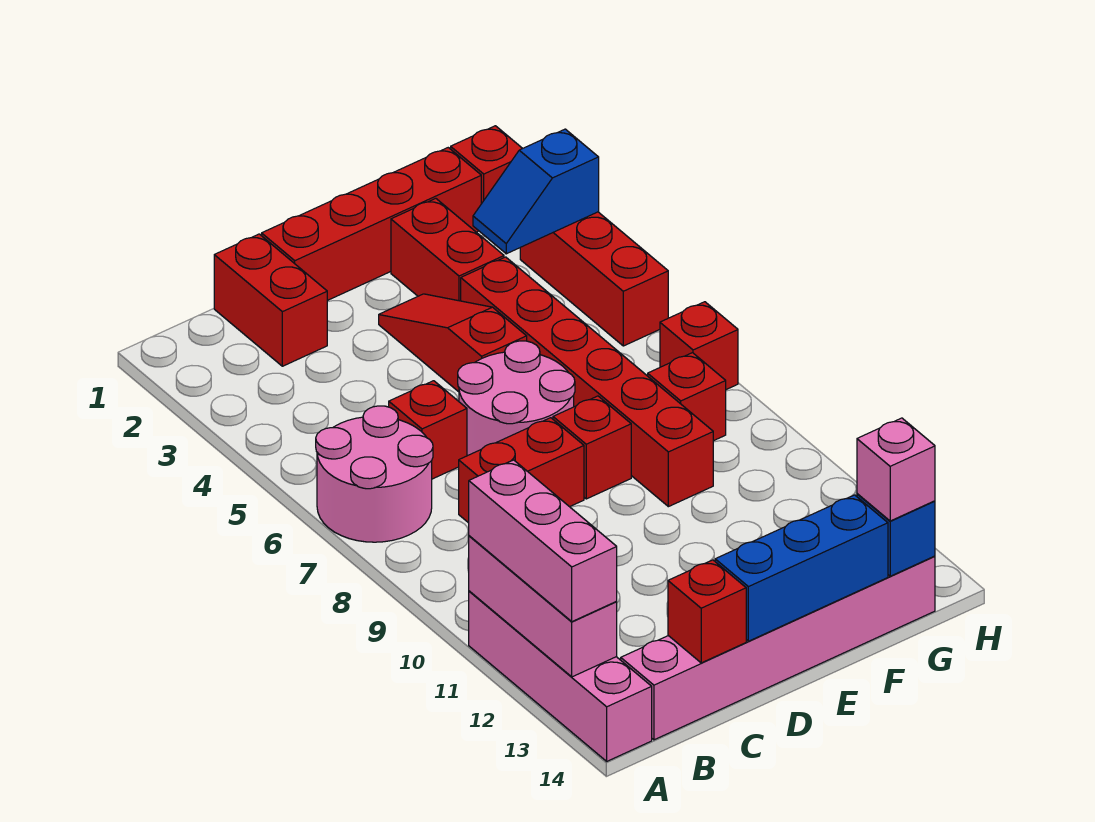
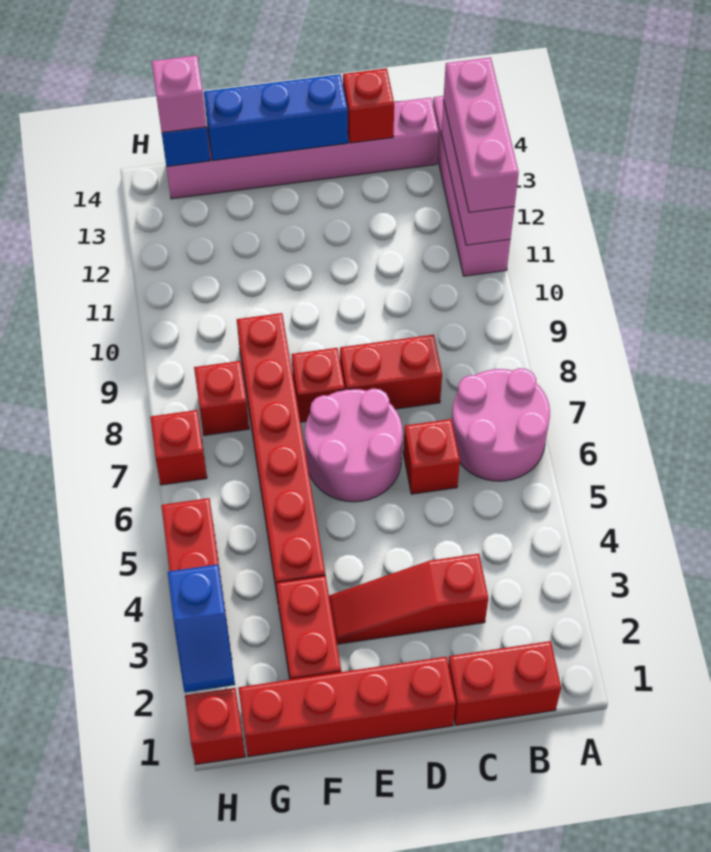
red brick C1:C2 level 1 -> red brick B1:C1 level 1
red slope E3:E5 level 1 top 5 -> red slope C3:E3 level 1 top C
blue slope G3:H3 level 2 top H -> blue slope H2:H3 level 2 top 3

